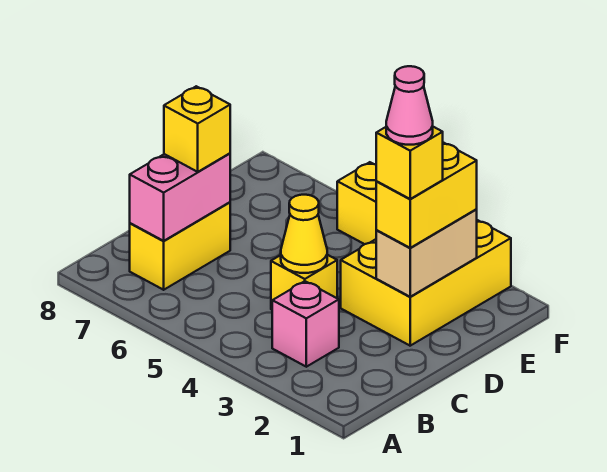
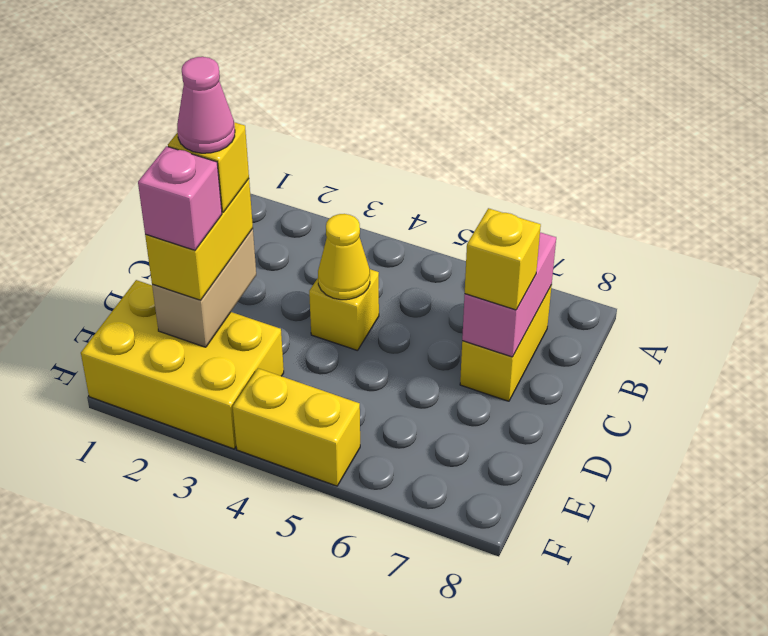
pink brick B3 level 1 -> pink brick E2 level 4
yellow brick D2:F3 level 1 -> yellow brick E1:F3 level 1

